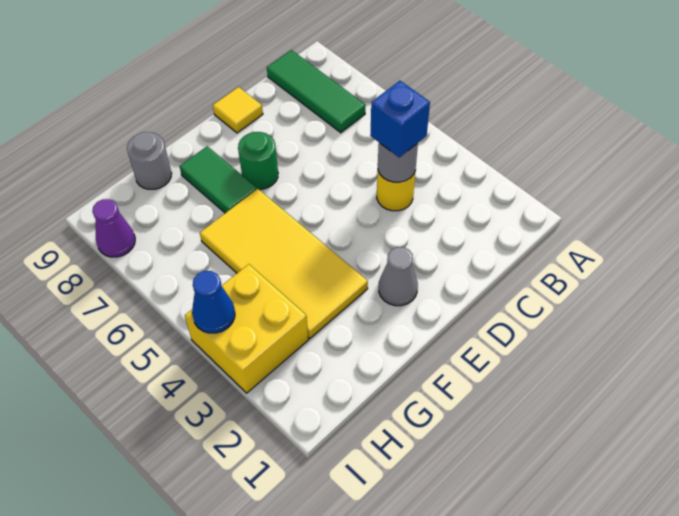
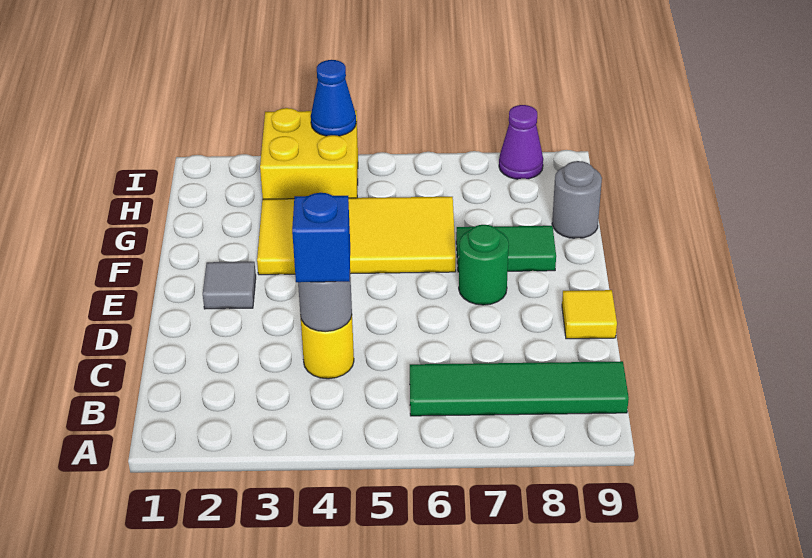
green tile B7:B9 level 1 -> green tile B6:B9 level 1
grey cone E2 level 1 -> grey tile E2 level 1

